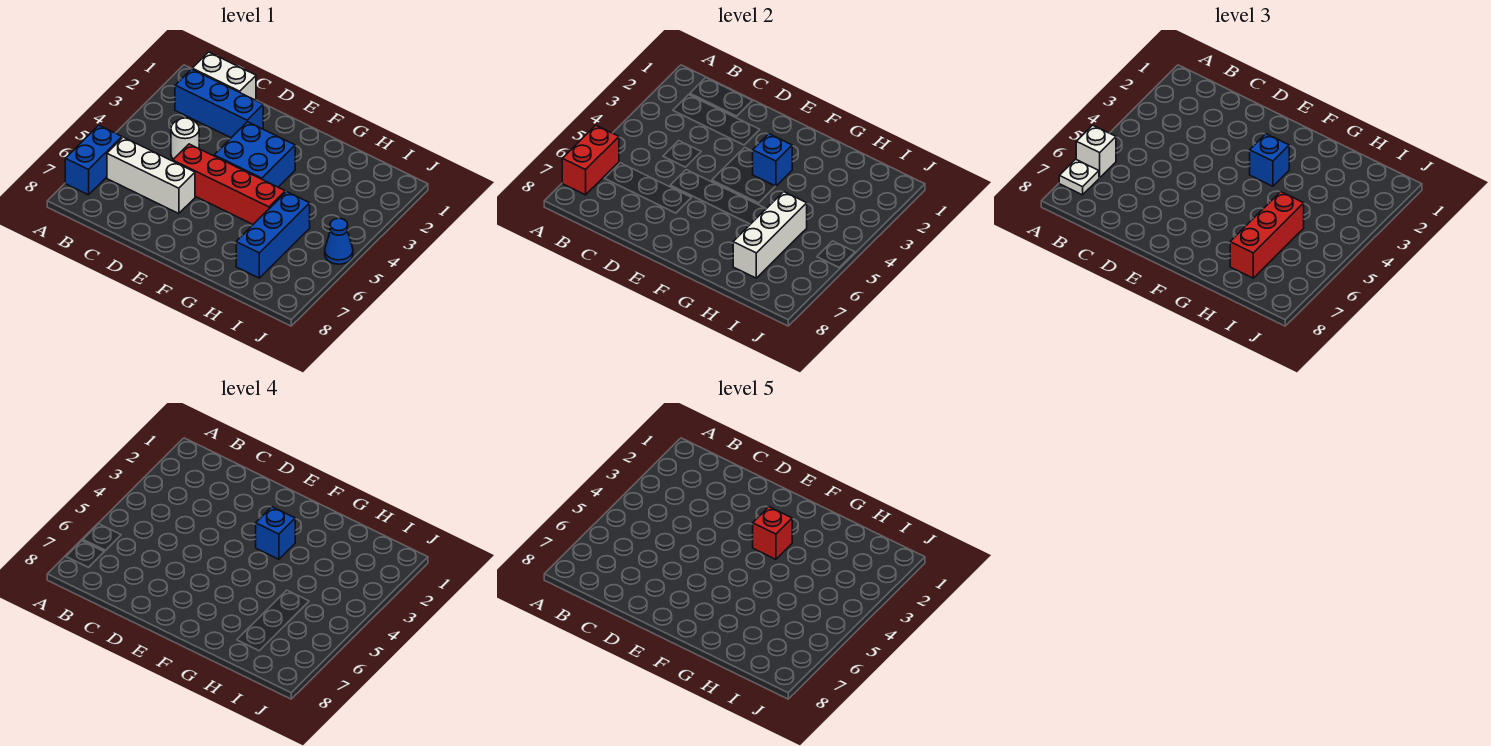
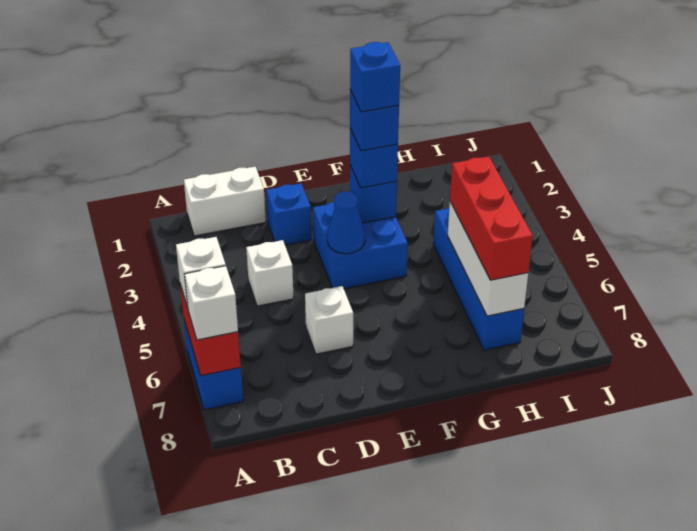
white plate A7 level 3 -> white brick A7 level 3
blue brick B2:D2 level 1 -> blue brick D2 level 1
white brick B6:D6 level 1 -> white brick D6 level 1
white round brick C4 level 1 -> white brick C4 level 1
red brick D5:G5 level 1 -> none
red brick F3 level 5 -> blue brick F3 level 5
blue brick H5:H7 level 1 -> blue brick H4:H7 level 1
blue cone J5 level 1 -> blue cone E4 level 2

